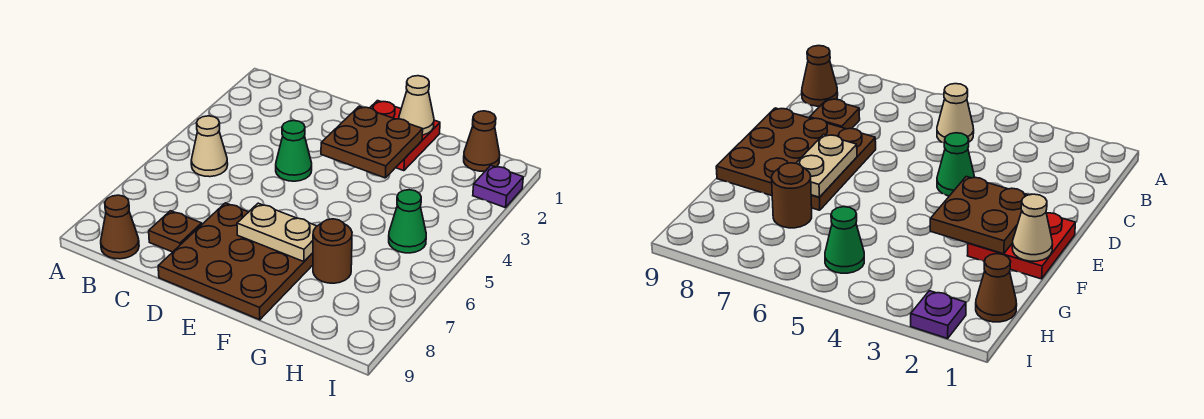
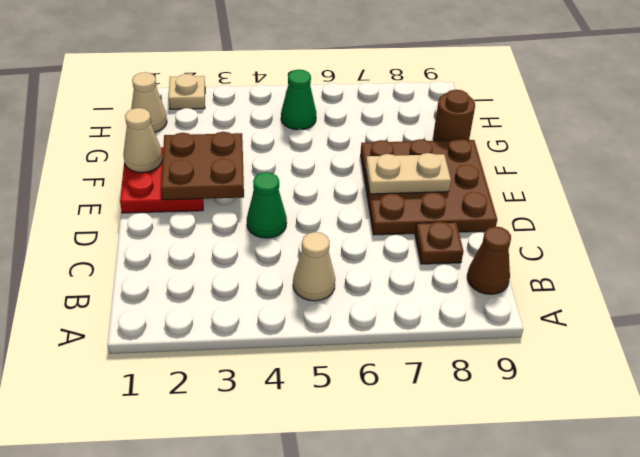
tan plate E7:F7 level 2 -> tan plate E7:E8 level 2
brown round brick G7 level 1 -> brown round brick G9 level 1
brown cone H1 level 1 -> tan cone H1 level 1
purple plate I2 level 1 -> tan plate I2 level 1

